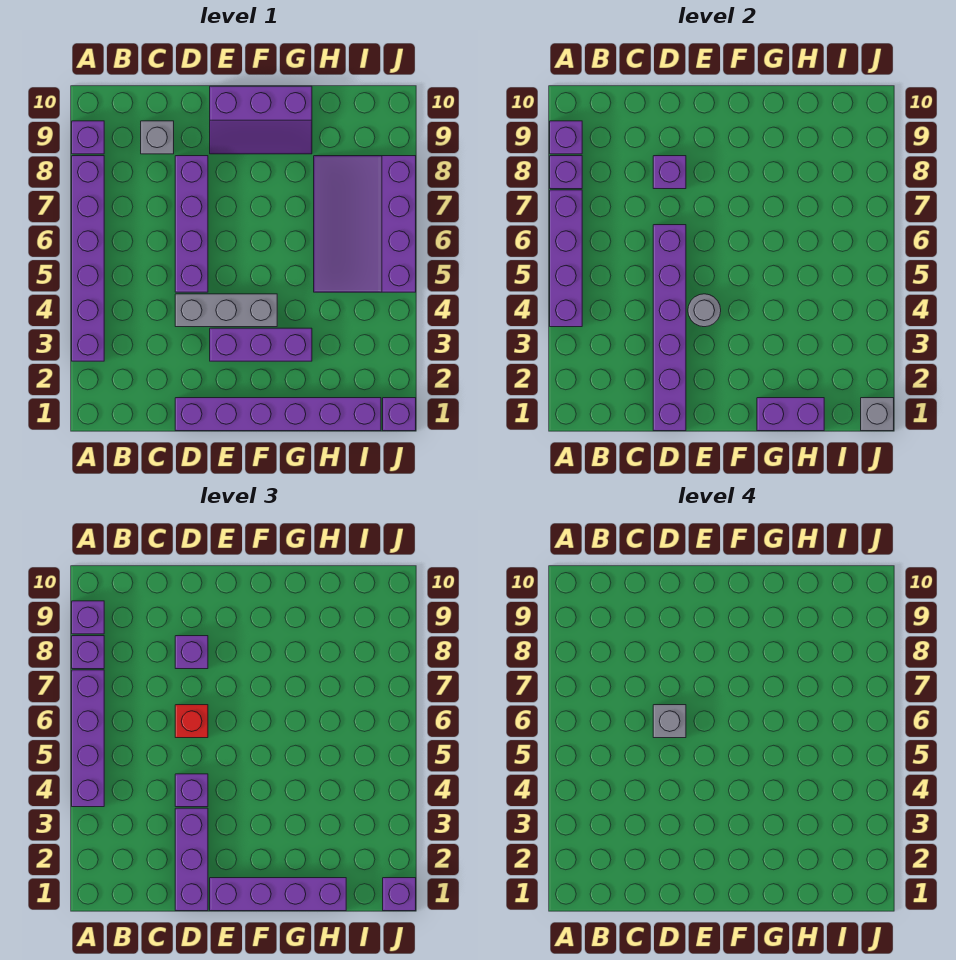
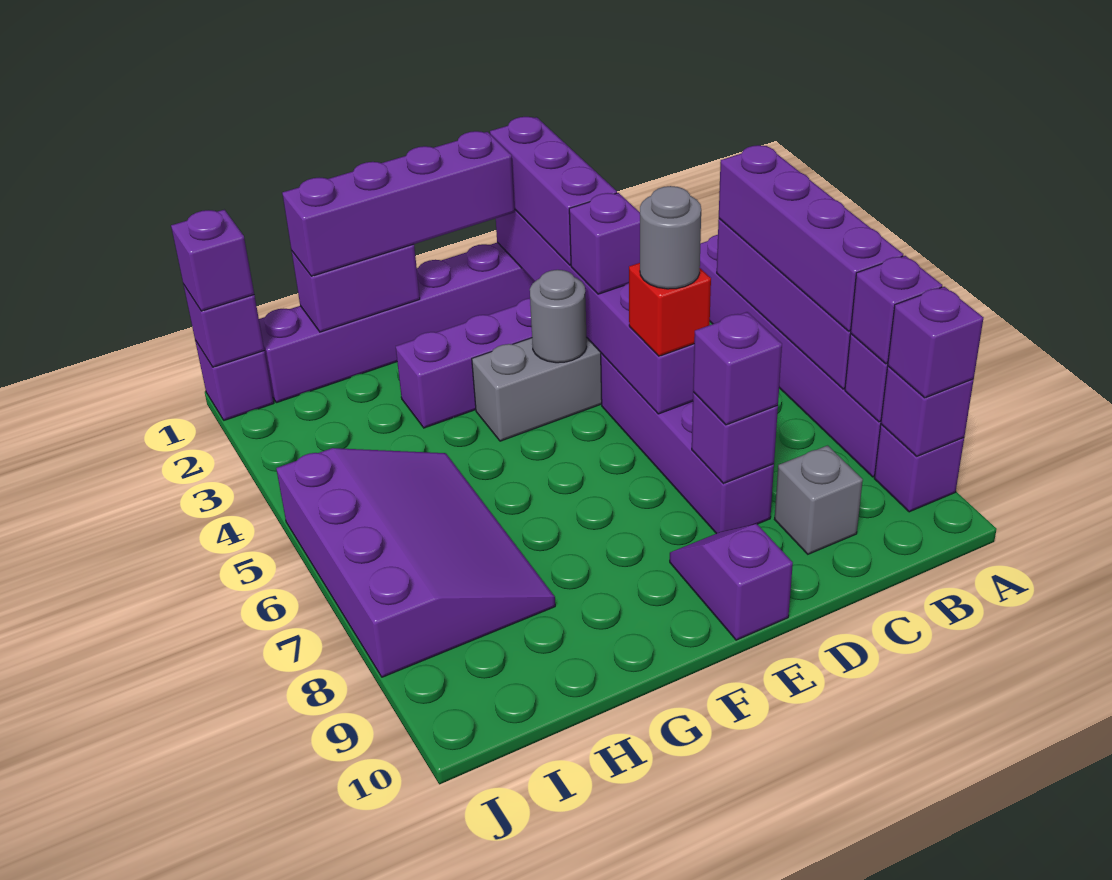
grey brick D6 level 4 -> grey round brick D6 level 4
purple slope E9:G10 level 1 top 10 -> purple slope E9:E10 level 1 top 10
grey brick J1 level 2 -> purple brick J1 level 2

